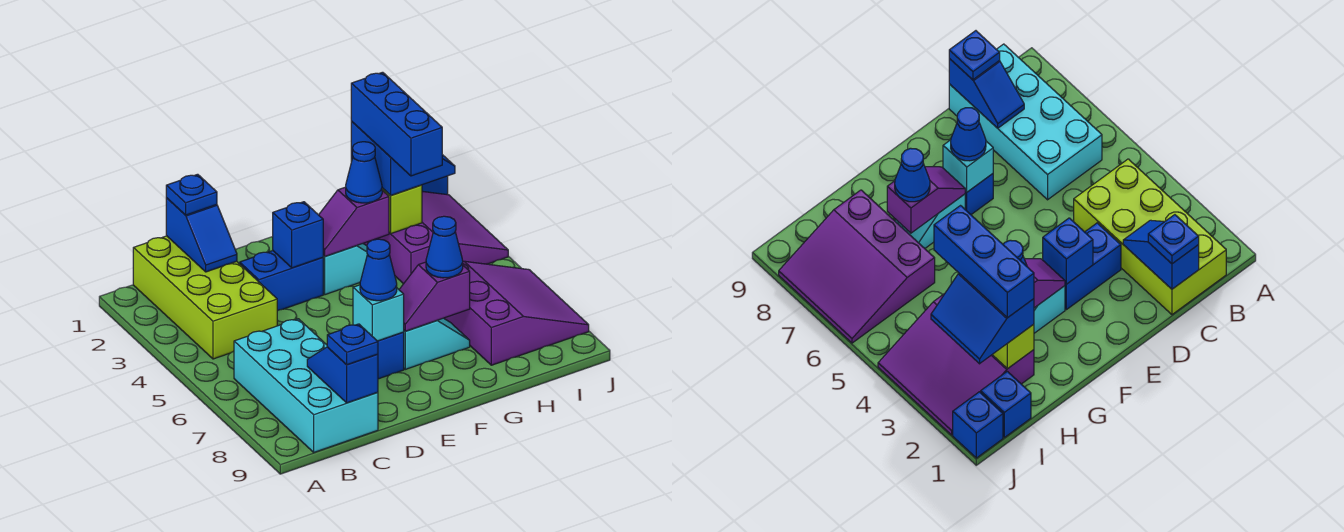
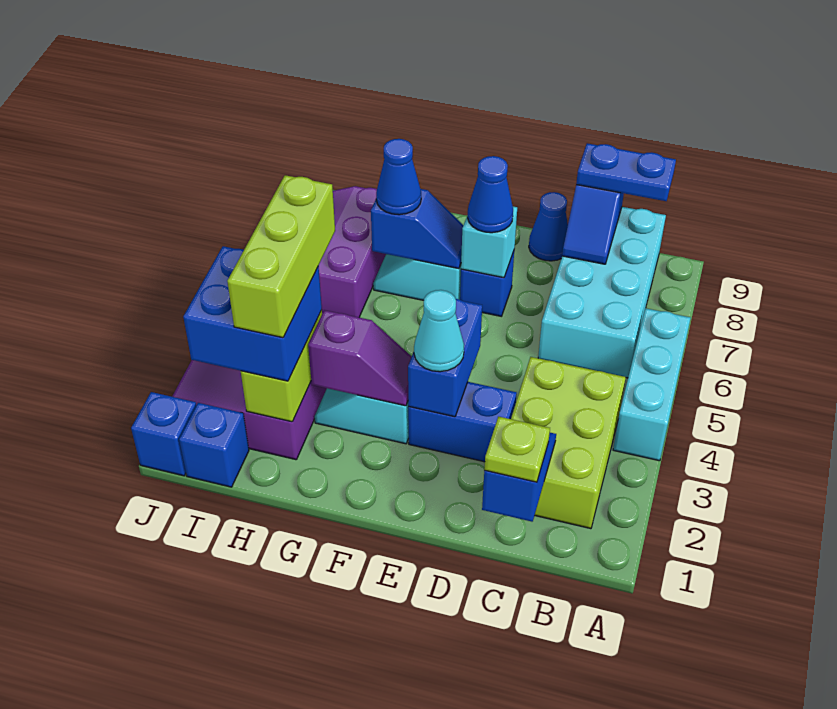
none -> cyan brick A4:A6 level 1
lime brick B1:C4 level 1 -> lime brick B2:C4 level 1
blue plate C1 level 3 -> lime plate C1 level 3
blue plate C9 level 3 -> blue plate B9:C9 level 3
blue brick E3 level 2 -> blue brick E3:E4 level 2
none -> cyan cone E3 level 3
purple slope F7:G7 level 2 top G -> blue slope F7:G7 level 2 top G
blue cone G3 level 3 -> blue cone D9 level 1
blue slope H2:I3 level 3 top H -> blue brick H2:I3 level 3
blue brick H2:H4 level 4 -> lime brick H2:H4 level 4

